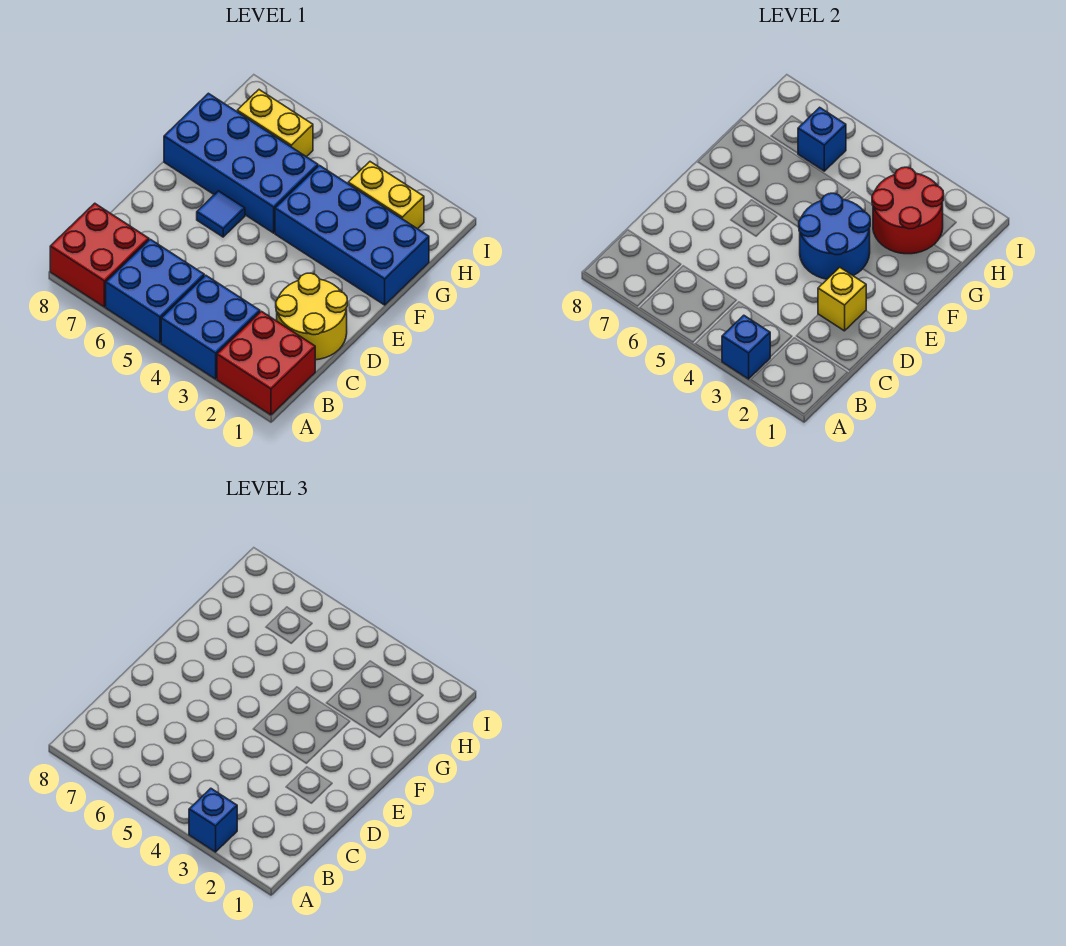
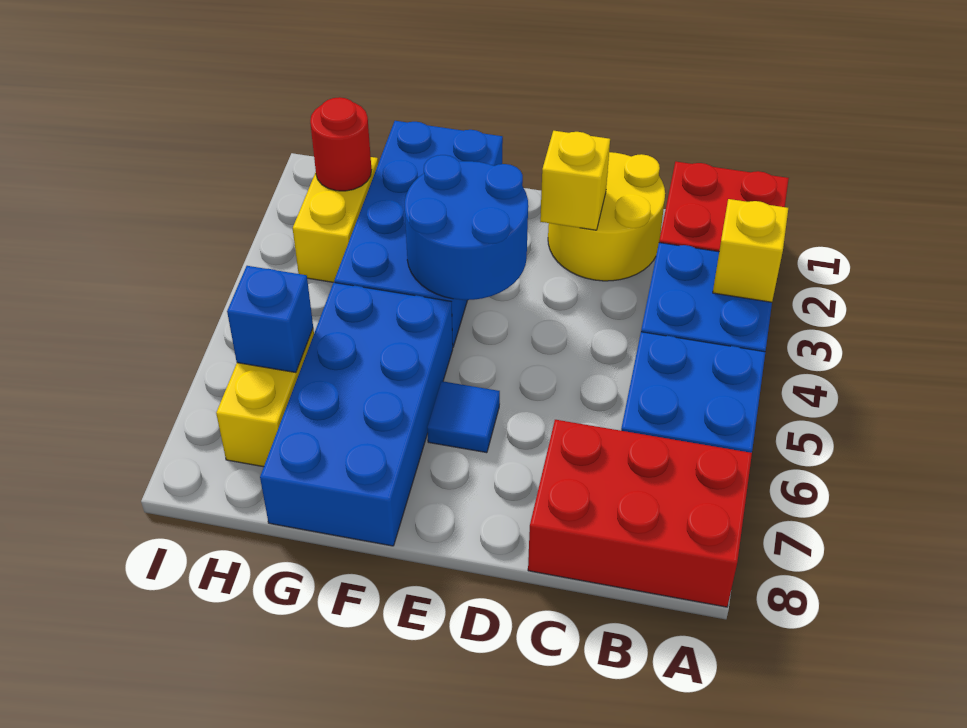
blue brick A3 level 2 -> yellow brick A3 level 2
blue brick A3 level 3 -> none
red brick A7:B8 level 1 -> red brick A7:C8 level 1
red round brick G2:H3 level 2 -> red round brick H2 level 2

